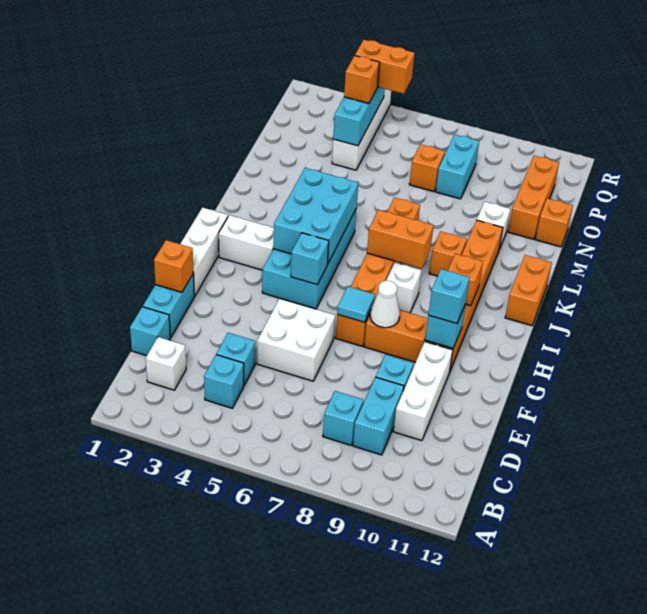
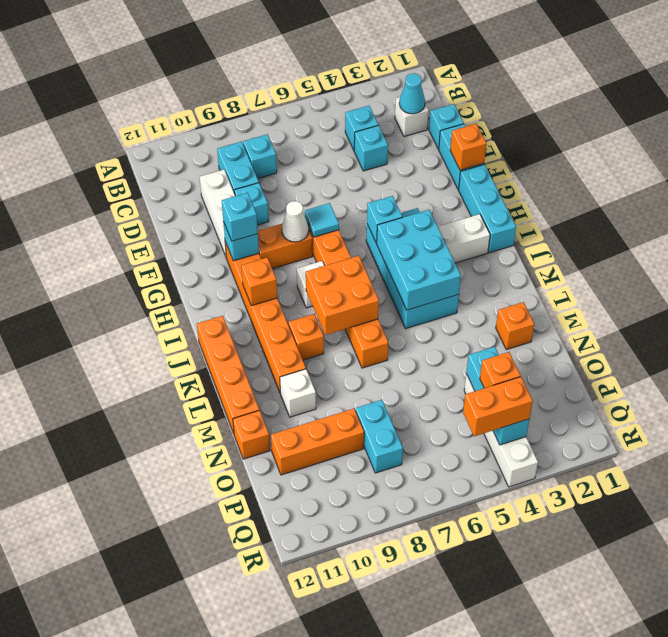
none -> cyan cone C2 level 2
white brick E5:F6 level 1 -> none
white brick G1:I1 level 1 -> cyan brick G1:I1 level 1
orange brick J7:J8 level 2 -> orange brick J7:K8 level 2
orange brick J12:K12 level 1 -> orange brick J12:M12 level 1
orange brick N11:P11 level 1 -> orange brick O9:O11 level 1
orange brick O7 level 1 -> orange brick M2 level 1

